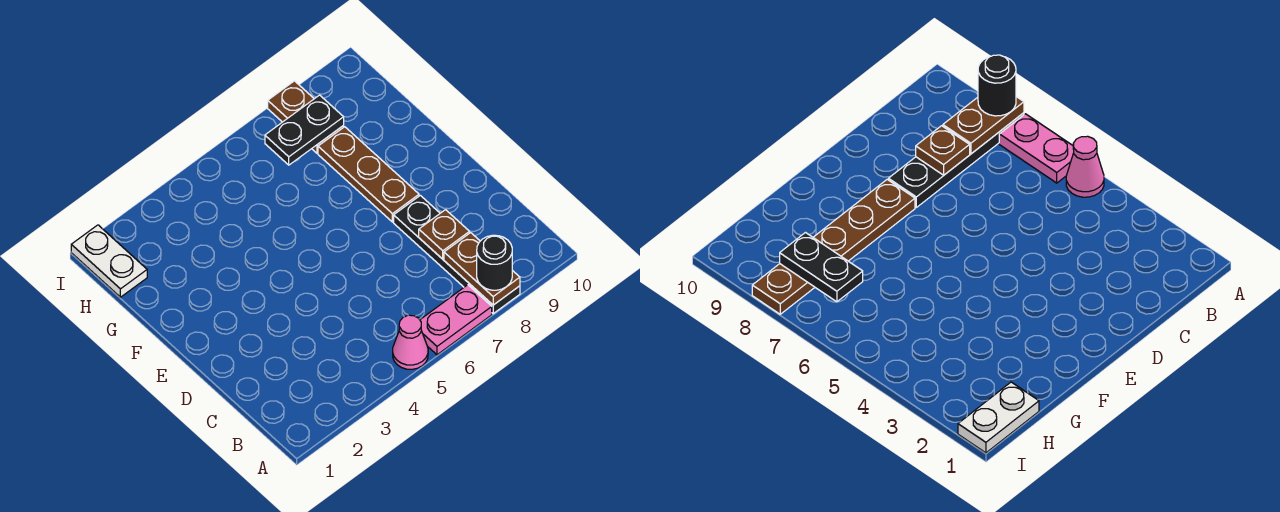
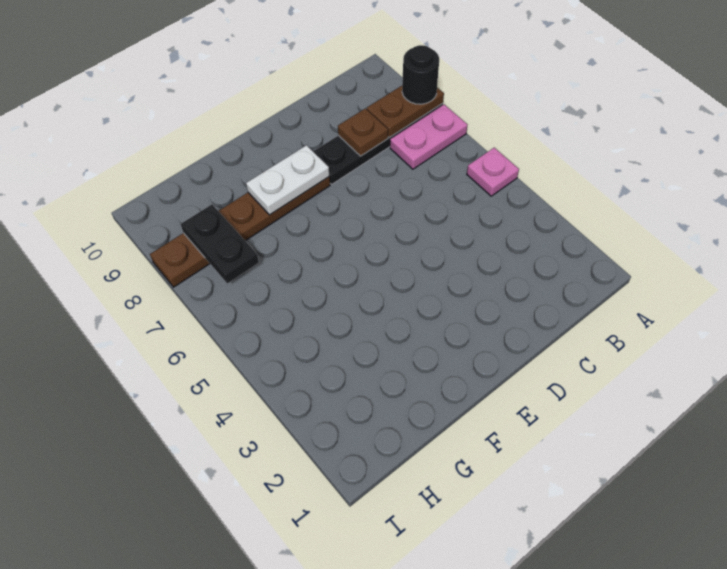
pink cone A5 level 1 -> pink plate A5 level 1
pink plate A6:A7 level 1 -> pink plate A7:B7 level 1
white plate H1:I1 level 1 -> white plate E8:F8 level 2

